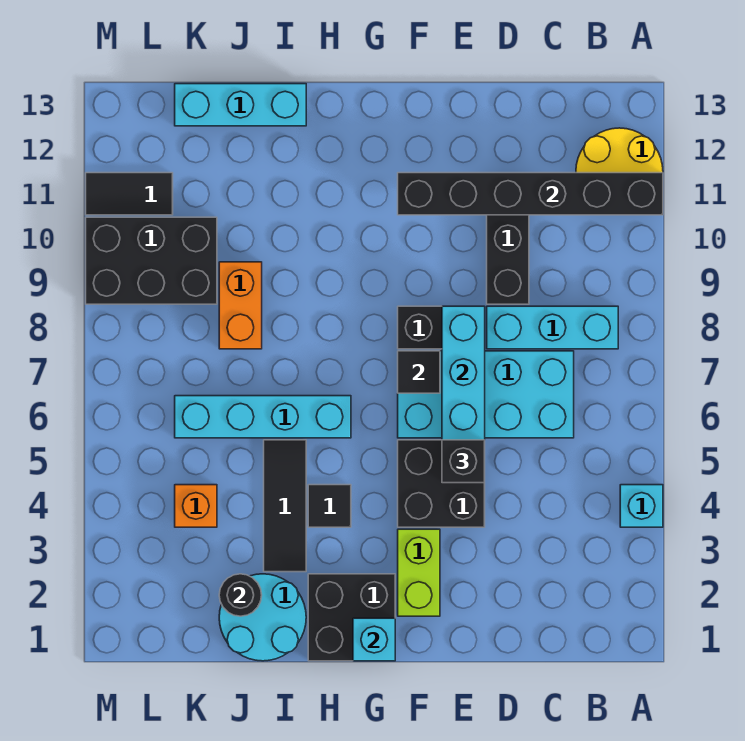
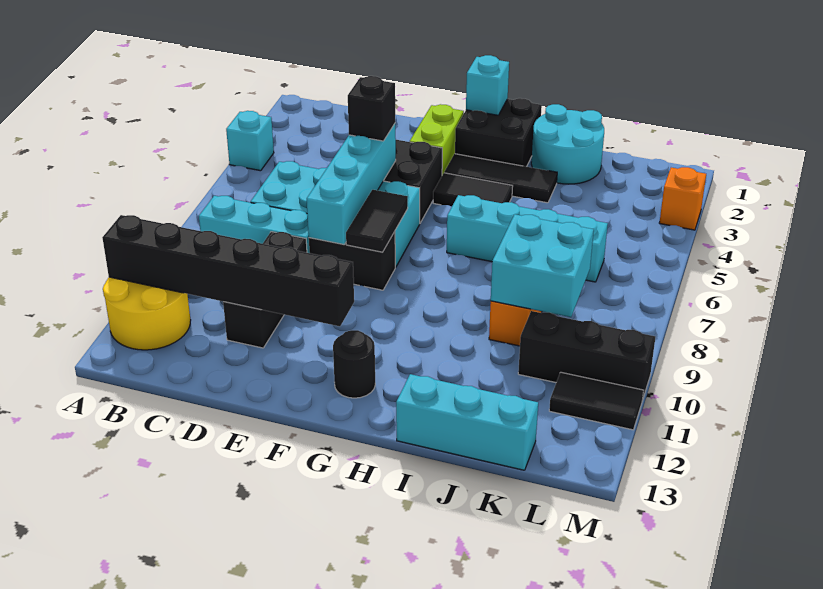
black tile F7 level 2 -> black tile F7:F8 level 2
black tile H4 level 1 -> black tile G4:H4 level 1
black tile I3:I5 level 1 -> black tile G3:I3 level 1
black round brick J2 level 2 -> black round brick G12 level 1
none -> cyan brick J8:K9 level 2
orange brick K4 level 1 -> orange brick M3 level 1
black brick K9:M10 level 1 -> black brick K10:M10 level 1

